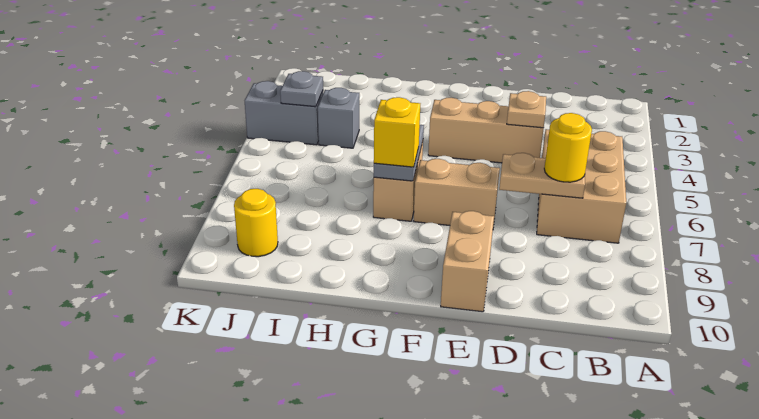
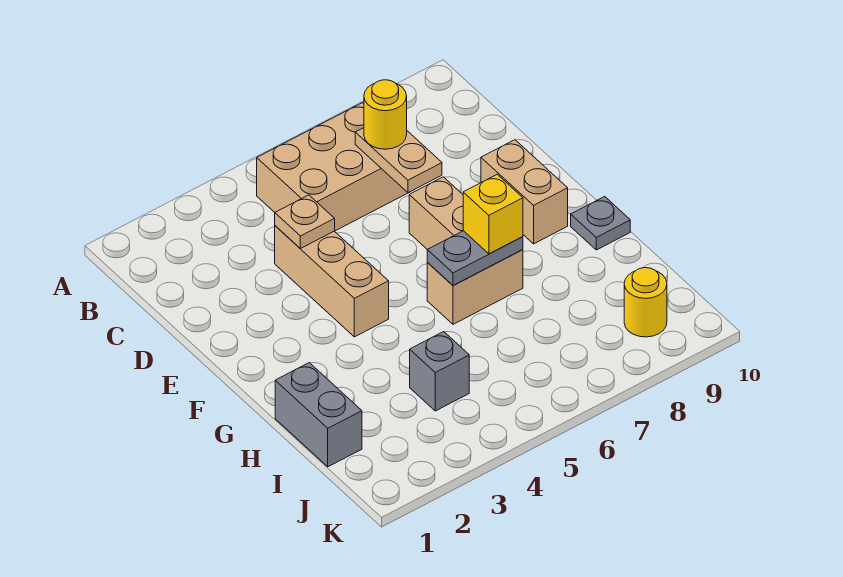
tan brick E9:E10 level 1 -> tan brick E9:F9 level 1
grey brick J4:K4 level 1 -> grey brick H1:I1 level 1
grey plate J4 level 2 -> grey plate G10 level 1

